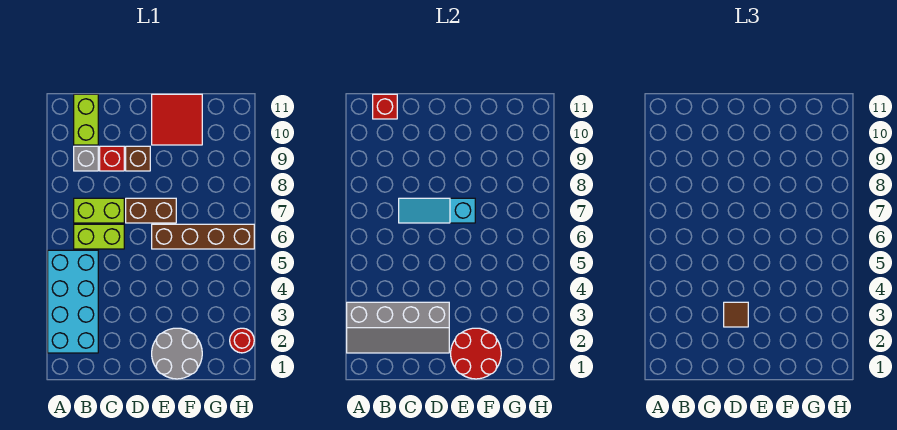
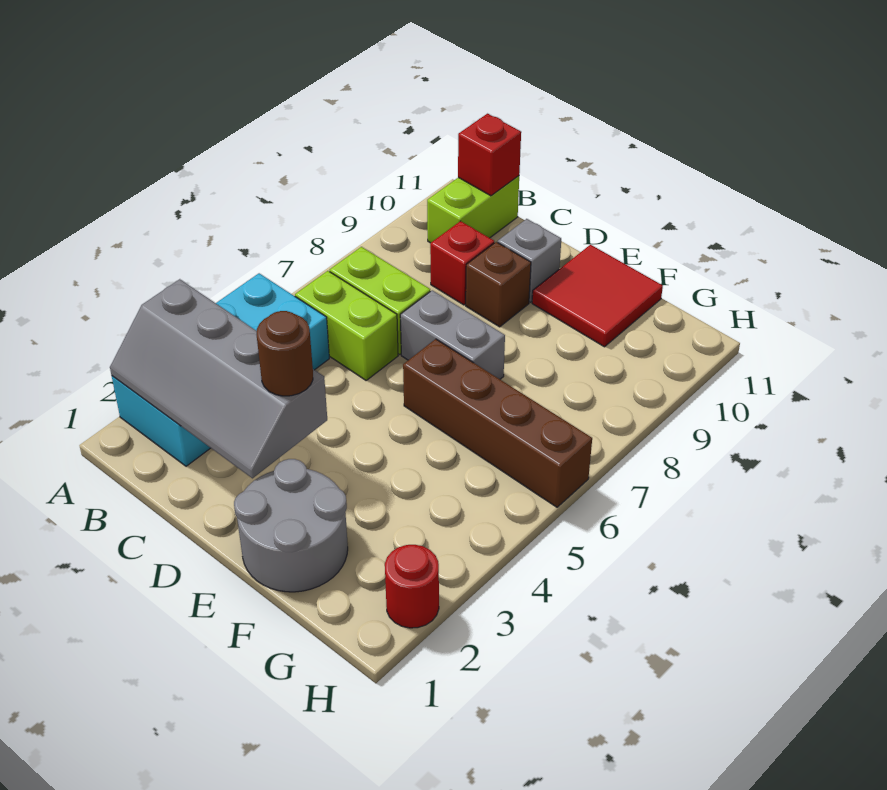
grey brick B9 level 1 -> grey brick D10 level 1
cyan slope C7:E7 level 2 top E -> none
brown tile D3 level 3 -> brown round brick D3 level 3
brown brick D7:E7 level 1 -> grey brick D7:E7 level 1
red round brick E1:F2 level 2 -> none

